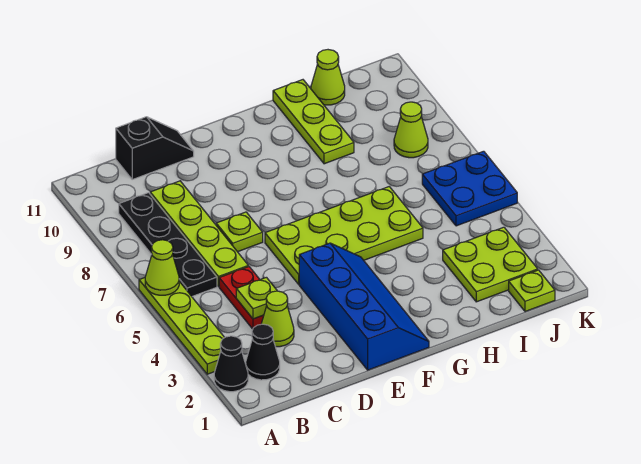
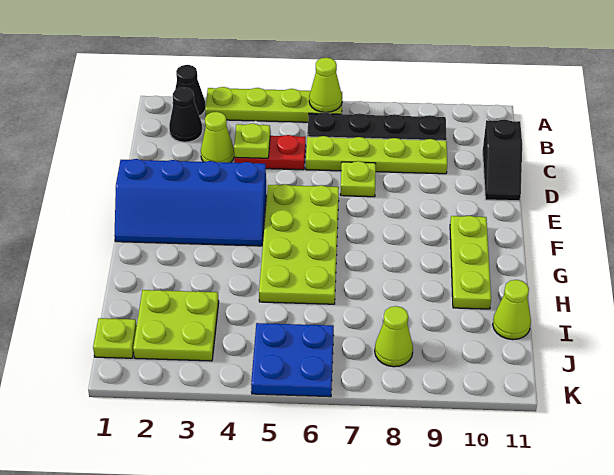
lime plate H9:H11 level 1 -> lime plate F10:H10 level 1

